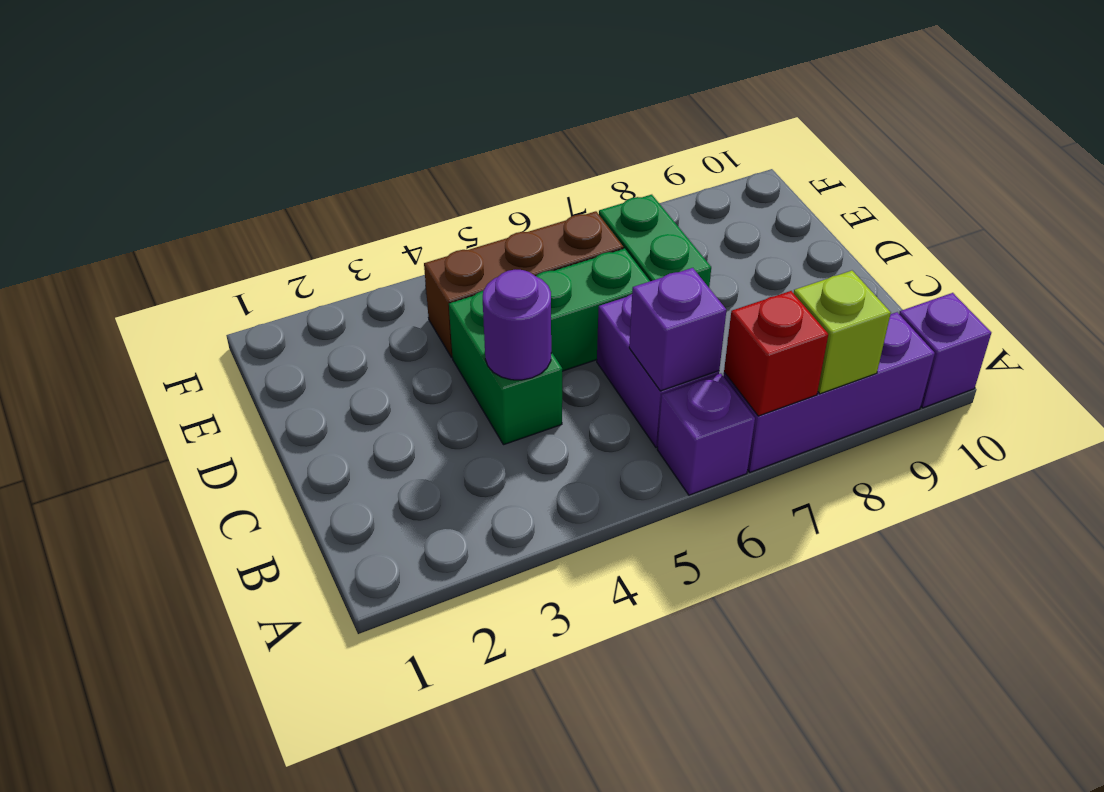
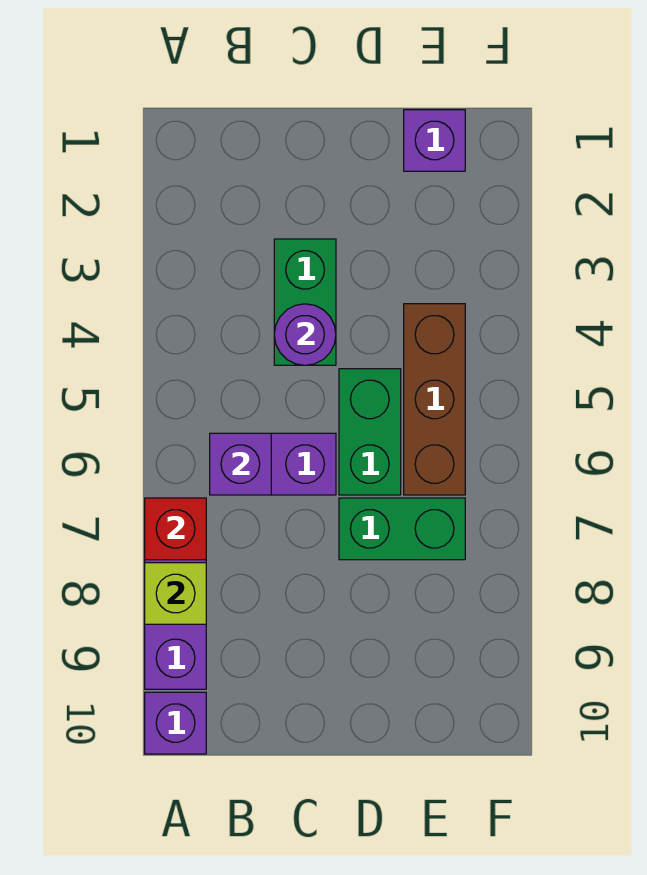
purple brick A6 level 1 -> purple brick E1 level 1
green brick C4:D4 level 1 -> green brick C3:C4 level 1

